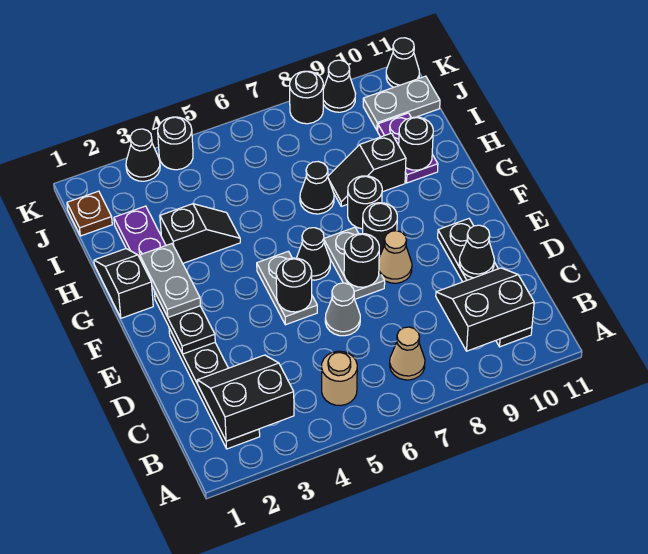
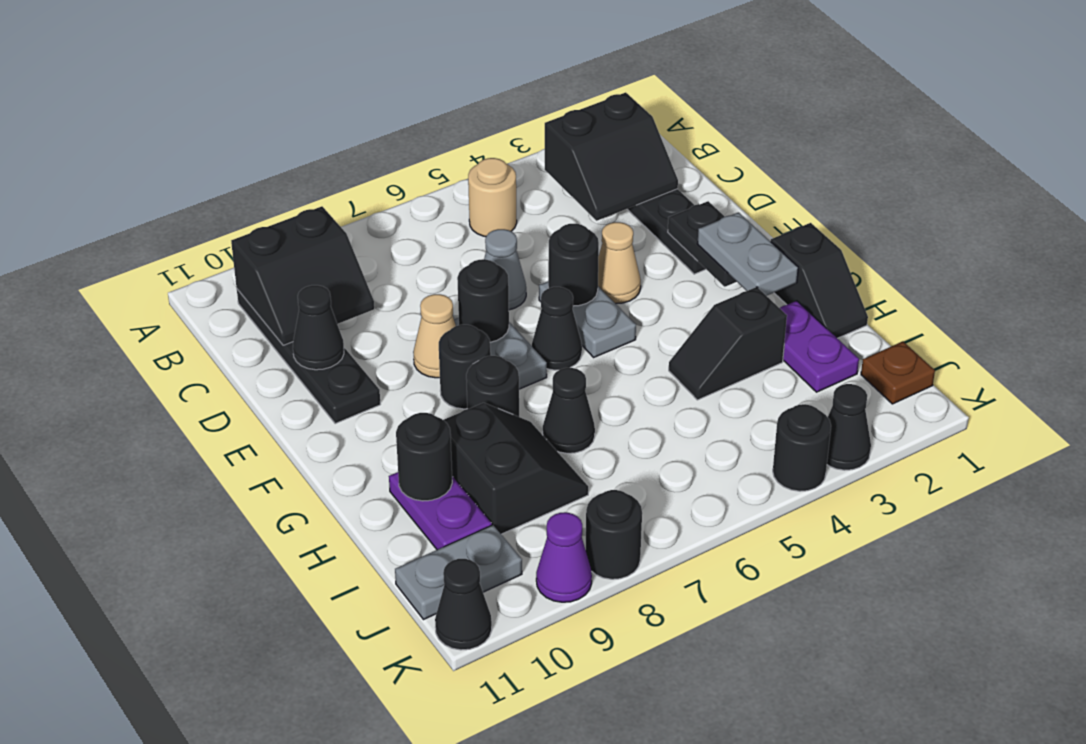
tan cone B7 level 1 -> tan cone E4 level 1
black slope H8:H9 level 1 top 9 -> black slope H8:I9 level 1 top 9
black cone K9 level 1 -> purple cone K9 level 1

